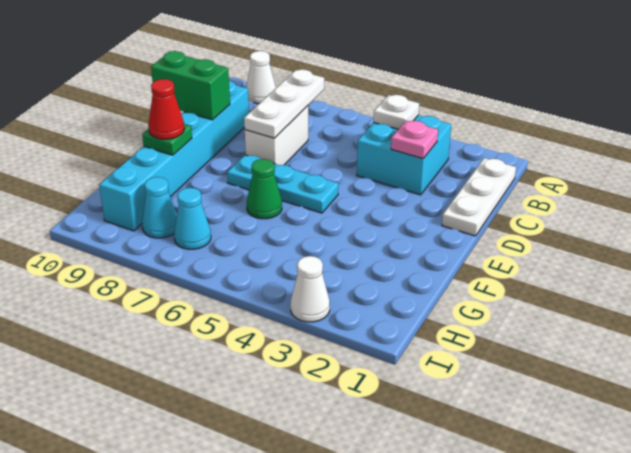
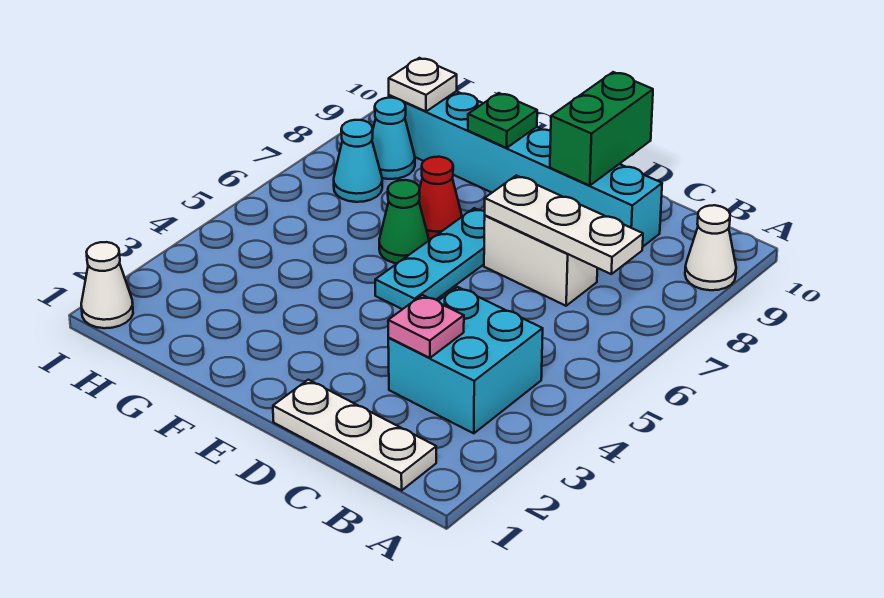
white plate B4 level 2 -> white plate H9 level 2
red cone F9 level 3 -> red cone F7 level 1
white cone I3 level 1 -> white cone I1 level 1

